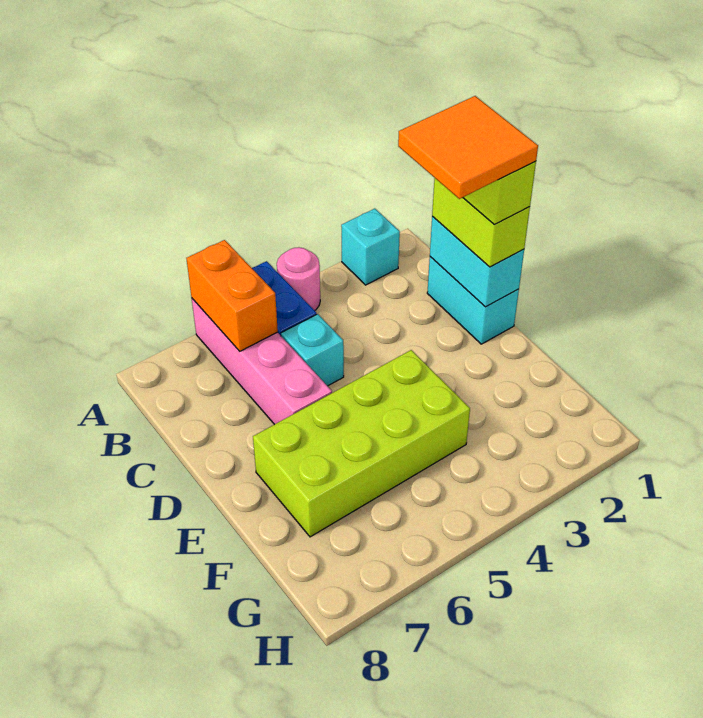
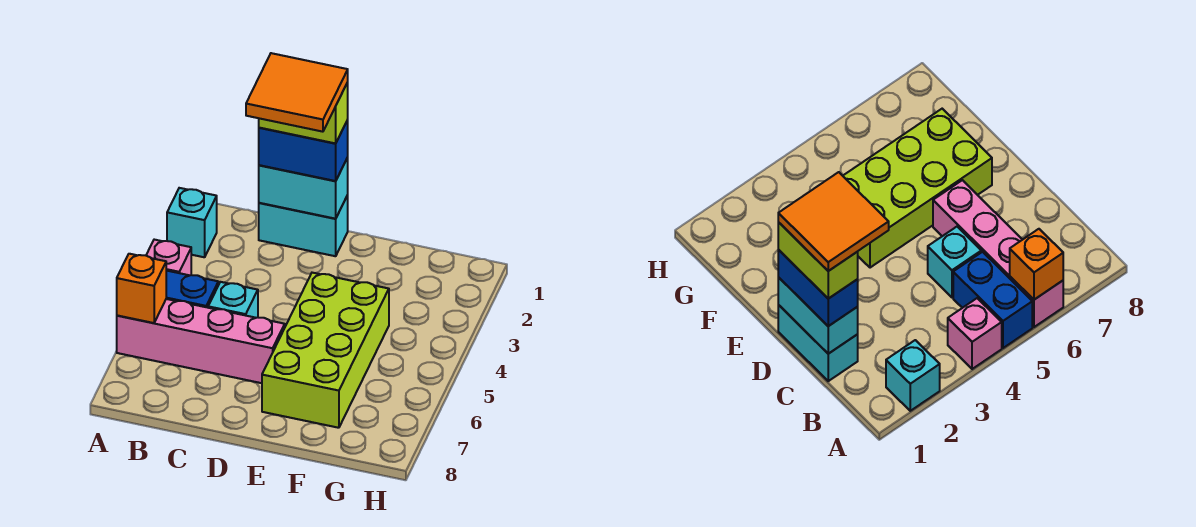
pink round brick A4 level 1 -> pink brick A4 level 1
orange brick A6:B6 level 2 -> orange brick A6 level 2
lime brick C1:D1 level 3 -> blue brick C1:D1 level 3

